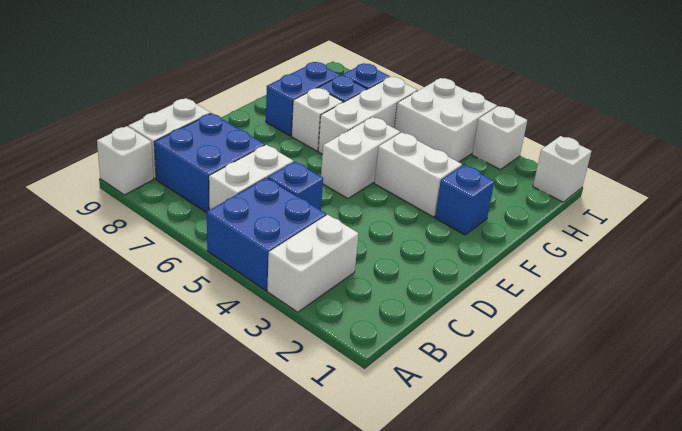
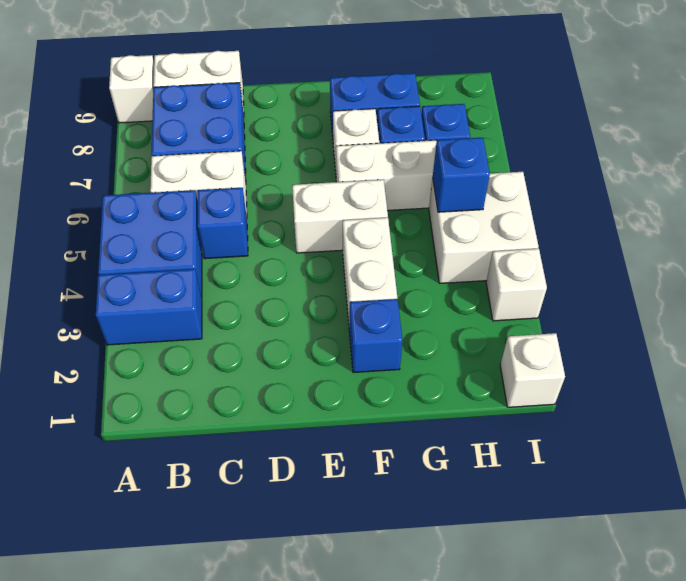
white brick A3:B3 level 1 -> blue brick A3:B3 level 1
none -> blue brick H5 level 2

